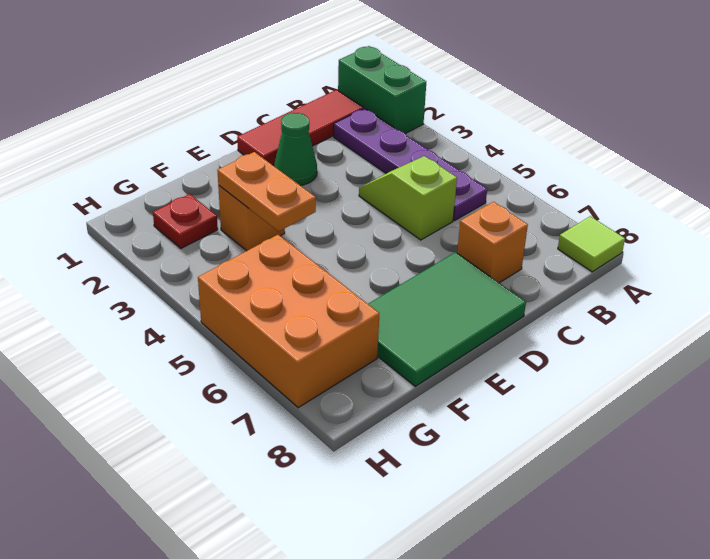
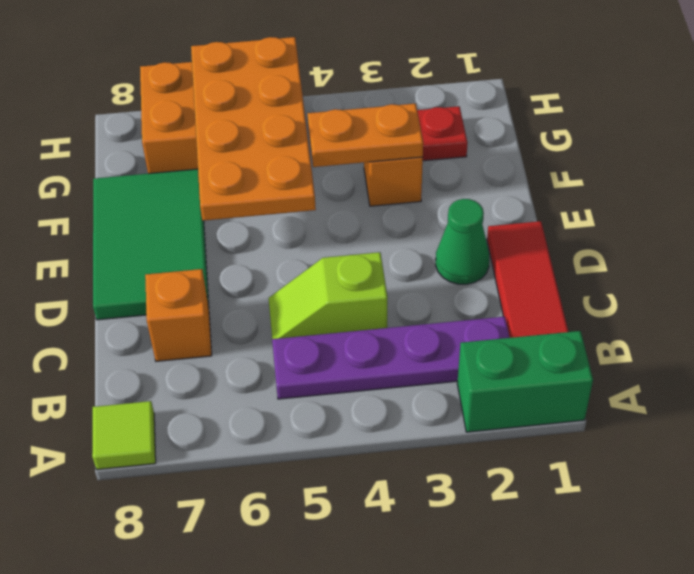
lime slope C4:C5 level 1 top 5 -> lime slope C4:C5 level 1 top 4
none -> orange plate E5:H6 level 2

